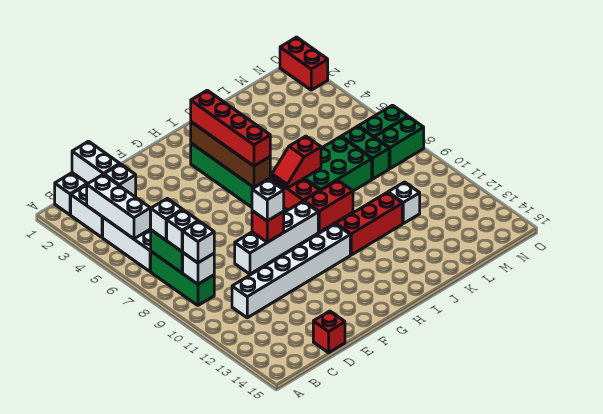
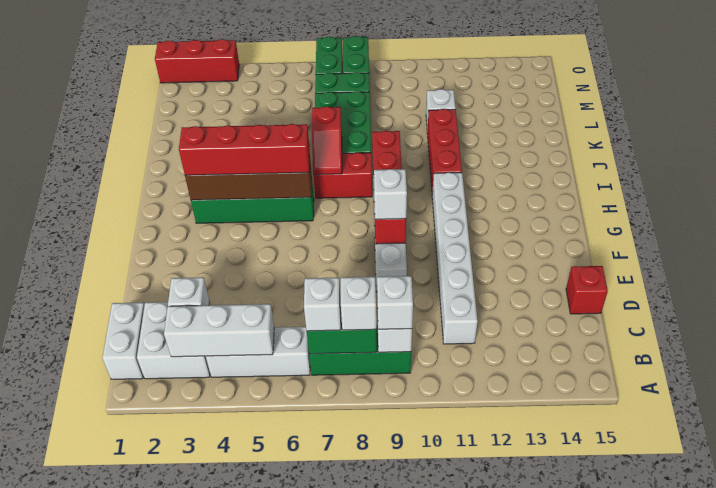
white brick C1:C2 level 2 -> none
red brick O1:O2 level 1 -> red brick O1:O3 level 1

